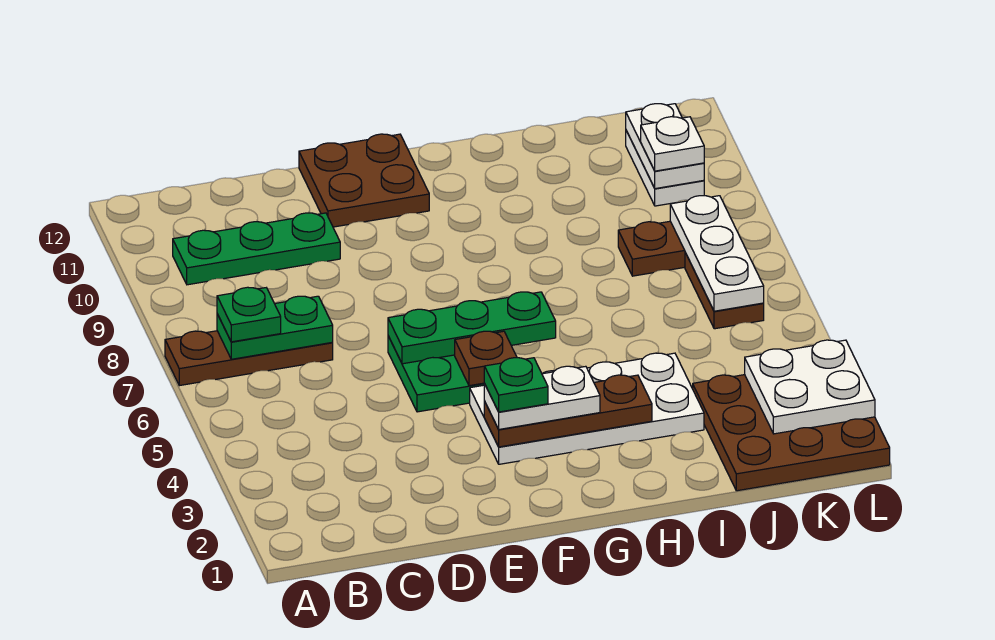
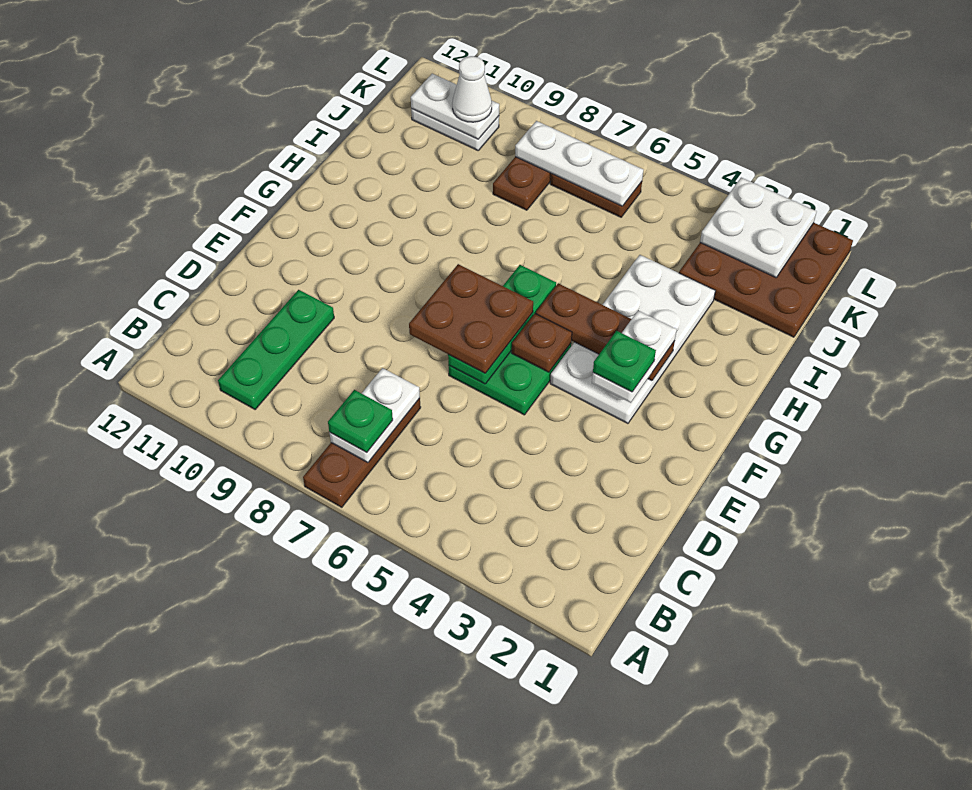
green plate B7:C7 level 2 -> white plate B7:C7 level 2
brown plate E11:F12 level 1 -> brown plate E6:F7 level 3
brown plate F3:H3 level 2 -> brown plate G3:G5 level 2
white plate K10 level 3 -> white cone K10 level 3

